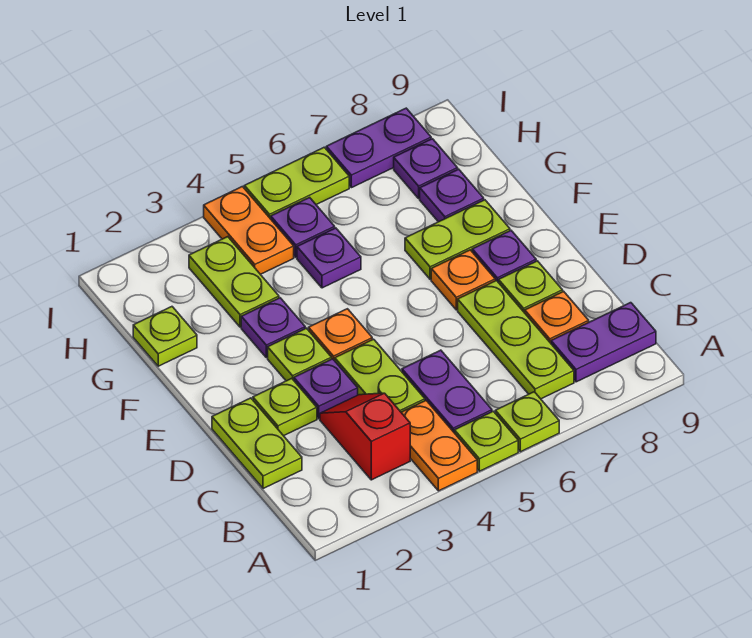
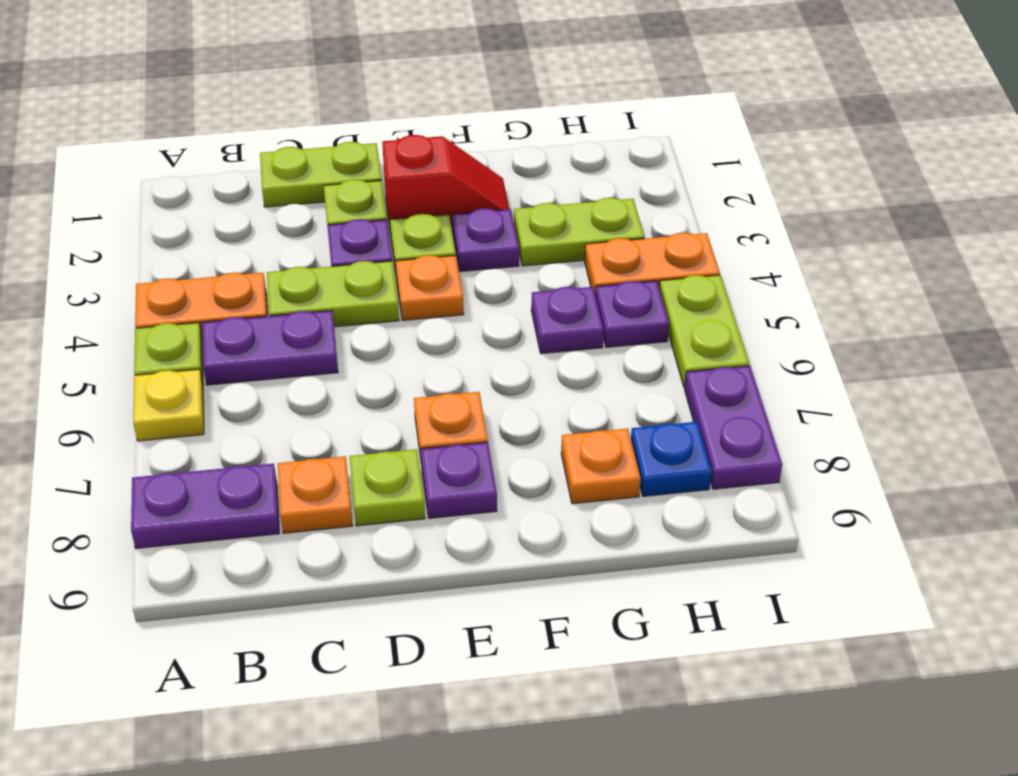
lime plate A6 level 1 -> yellow plate A6 level 1
red slope B3:C3 level 1 top B -> red slope E2:F2 level 1 top E
lime plate B7:D7 level 1 -> none
purple plate B8:B9 level 1 -> purple plate A8:B8 level 1
lime plate F7:F8 level 1 -> none
lime plate G1 level 1 -> none
purple plate G8 level 1 -> orange plate G8 level 1
purple plate H8 level 1 -> blue plate H8 level 1

